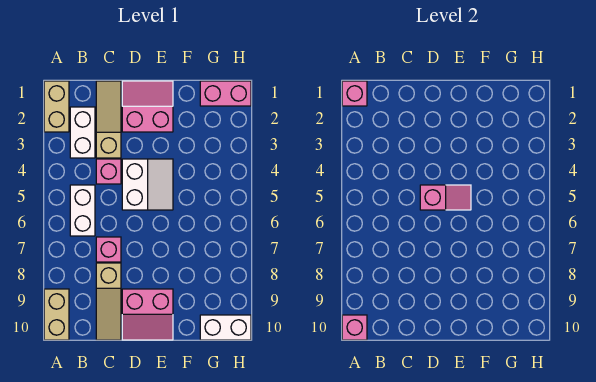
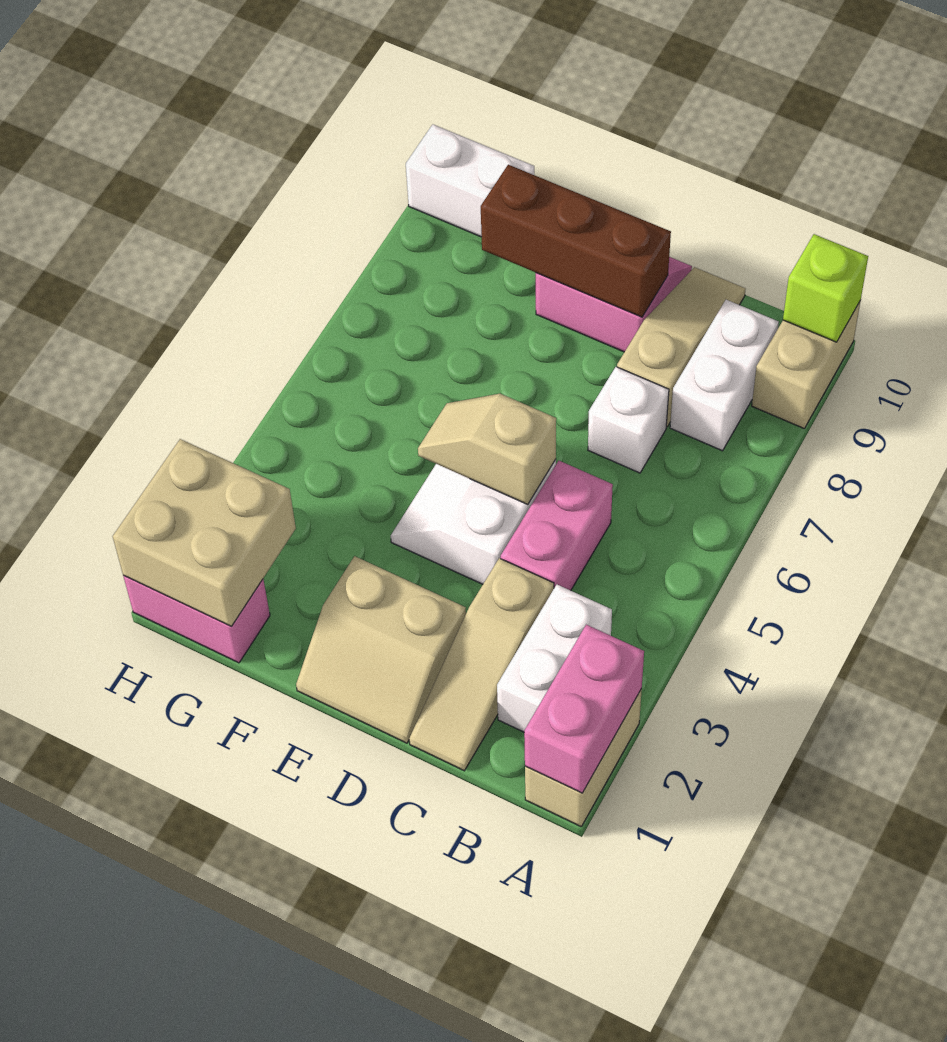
pink brick A1 level 2 -> pink brick A1:A2 level 2
pink brick A10 level 2 -> lime brick A10 level 2
white brick B5:B6 level 1 -> white brick B8:B9 level 1
pink brick C4 level 1 -> pink brick C4:C5 level 1
pink brick C7 level 1 -> white brick C7 level 1
pink slope D1:E2 level 1 top 2 -> tan slope D1:E2 level 1 top 2
pink slope D5:E5 level 2 top D -> tan slope D5:E5 level 2 top D
none -> brown brick D9:F9 level 2
none -> tan brick G1:H2 level 2

